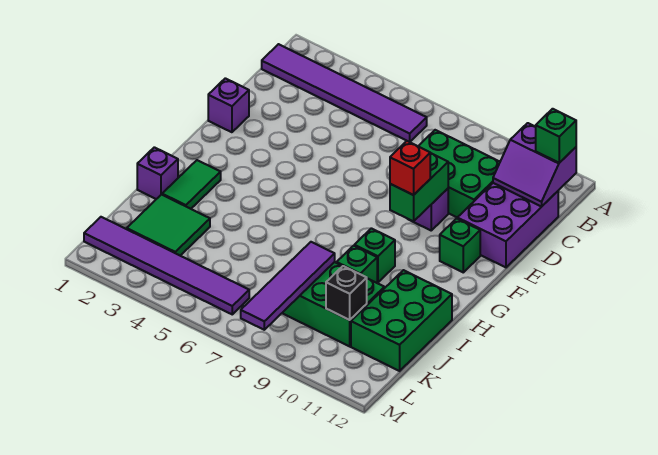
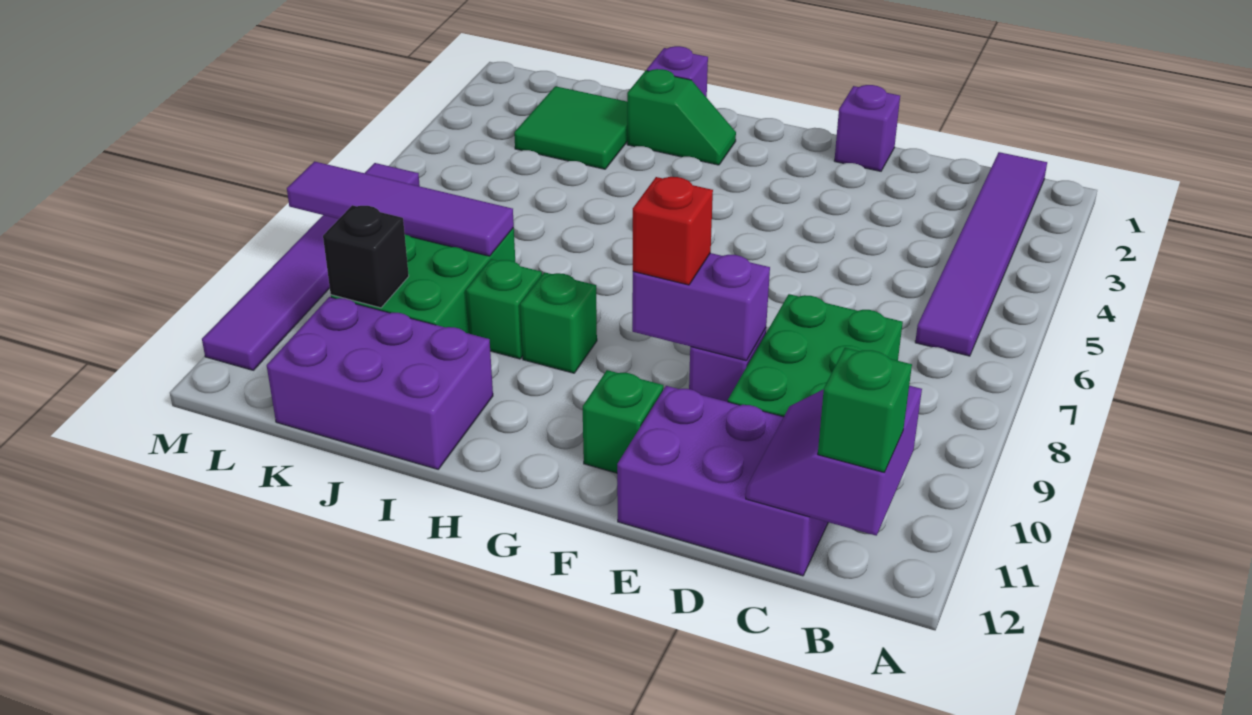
green brick E9:F9 level 2 -> purple brick E9:F9 level 2
green tile H2:I2 level 1 -> green slope H2:I2 level 1 top I
green brick I11:K12 level 1 -> purple brick I11:K12 level 1
purple tile L1:L6 level 1 -> purple tile M6:M11 level 1

